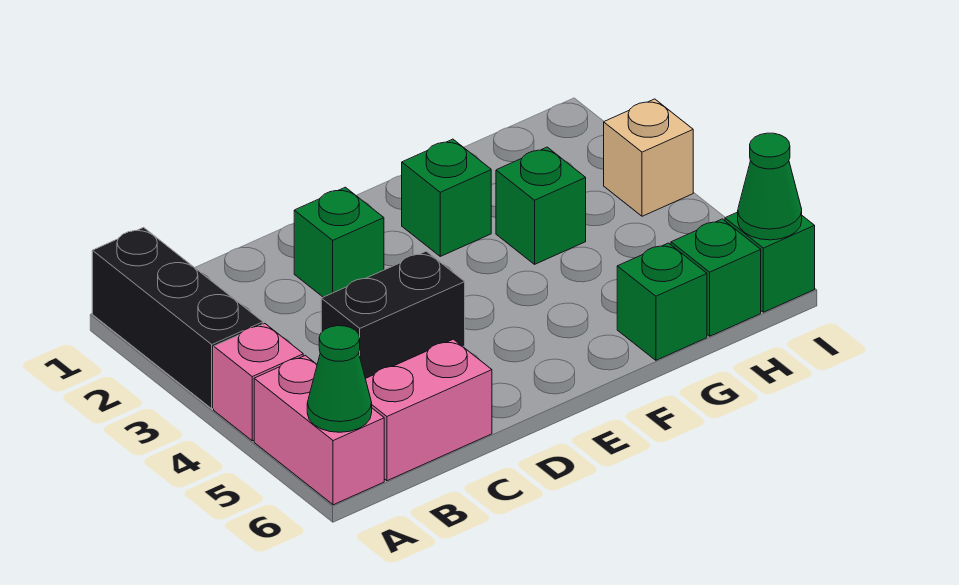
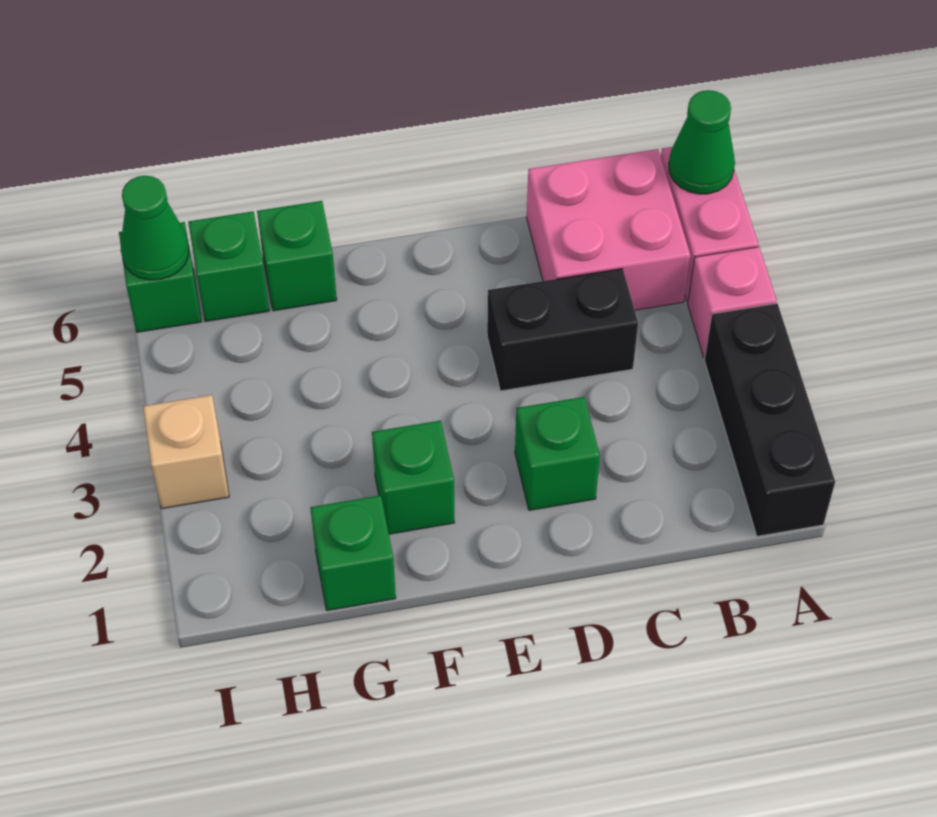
pink brick B6:C6 level 1 -> pink brick B5:C6 level 1
green brick G3 level 1 -> green brick G1 level 1

